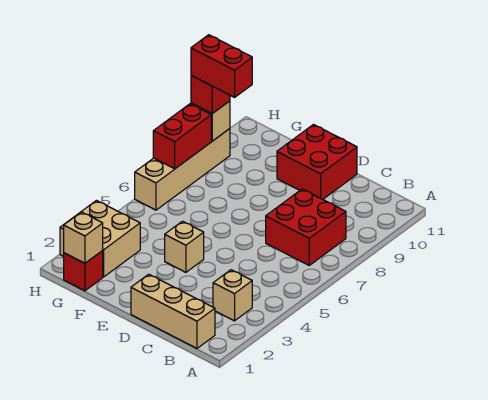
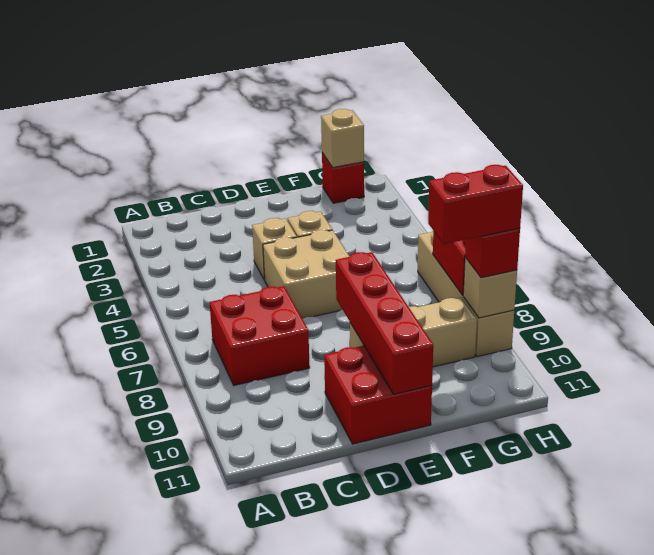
tan brick B1:D1 level 1 -> tan brick E9:G9 level 1
tan brick B3 level 1 -> tan brick D4 level 1
none -> red brick E8:E11 level 2
tan brick G2:H3 level 1 -> tan brick D5:E6 level 1

